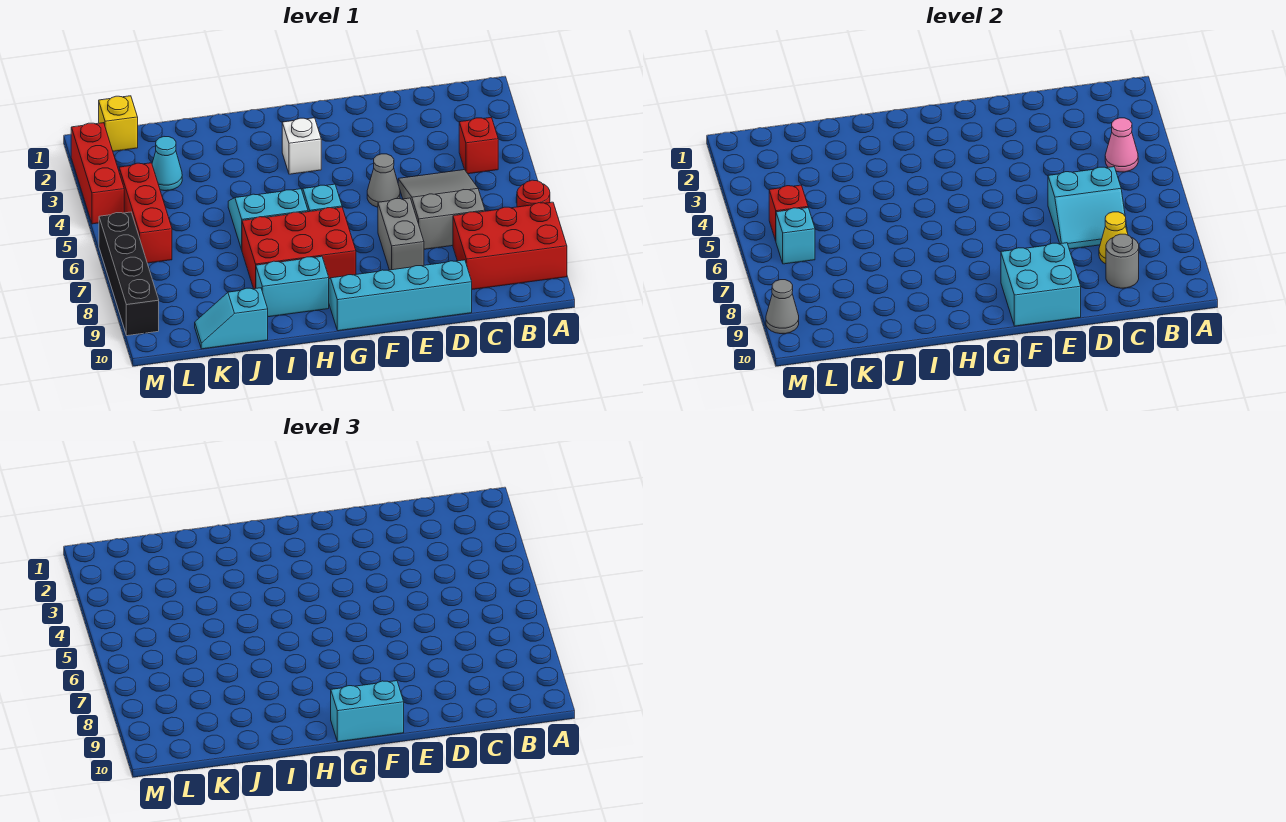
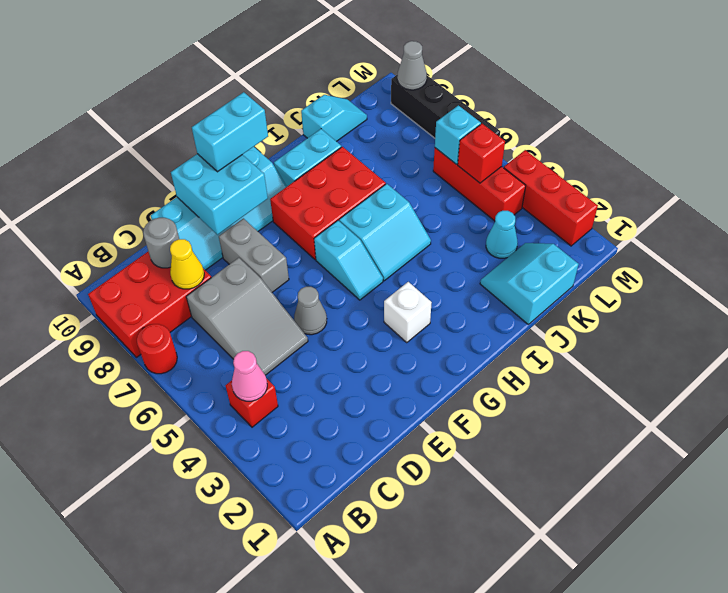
cyan slope C6:D7 level 2 top 6 -> cyan slope J1:K2 level 1 top 1
yellow brick L1 level 1 -> none

